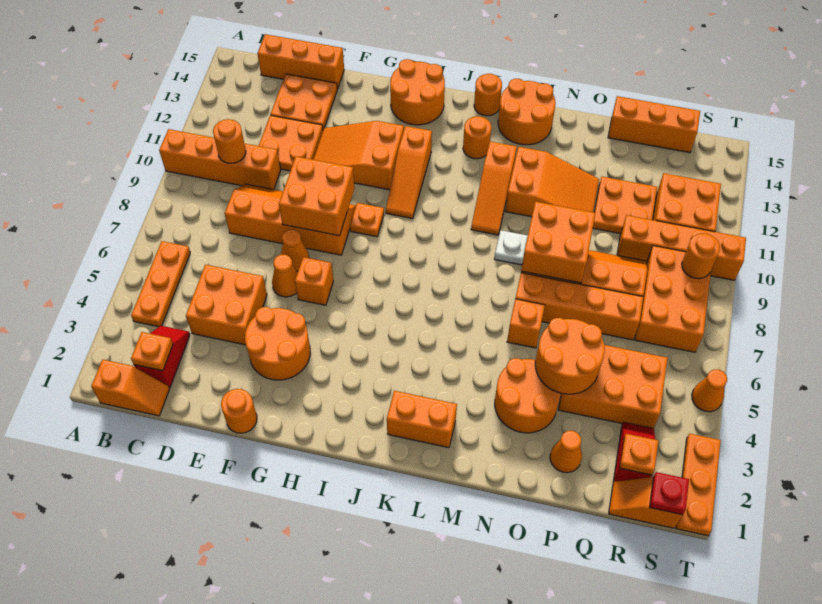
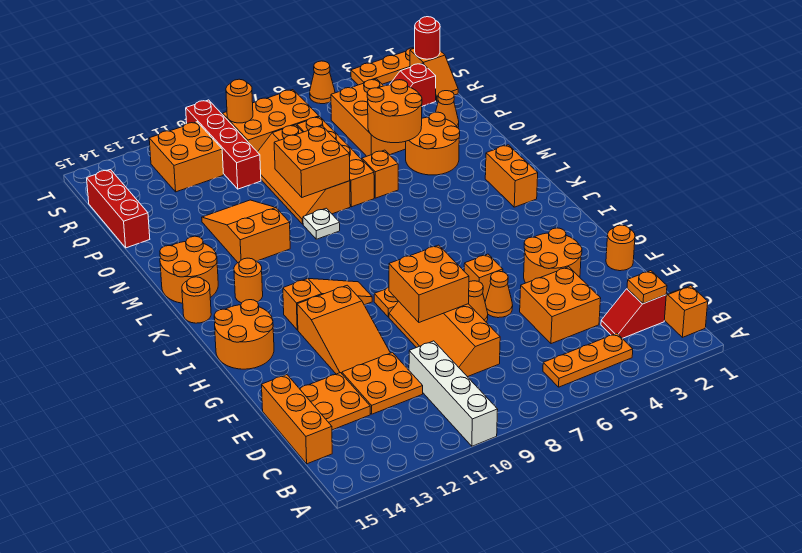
orange brick A10:D10 level 1 -> white brick A10:D10 level 1
orange round brick C10 level 2 -> none
orange slope L10:L12 level 1 top 12 -> none
orange plate P11:Q12 level 1 -> none
orange brick P15:R15 level 1 -> red brick P15:R15 level 1
orange brick Q10:T10 level 1 -> red brick Q10:T10 level 1
orange plate R2 level 2 -> none
red plate S1 level 2 -> red round brick S1 level 2

